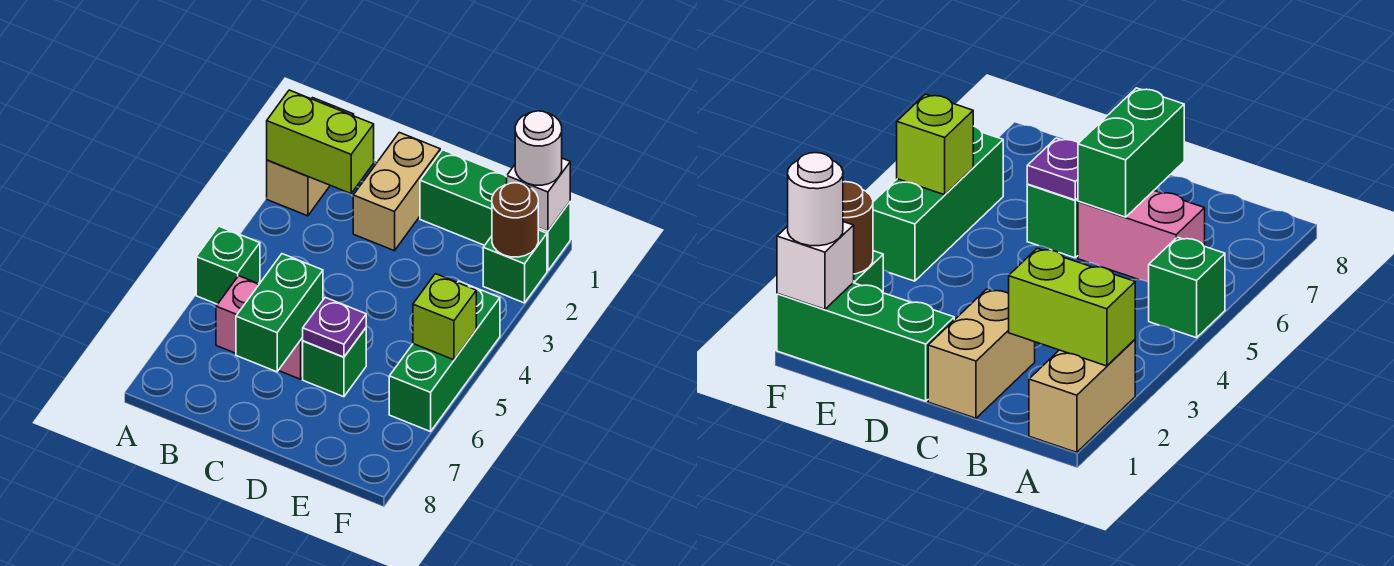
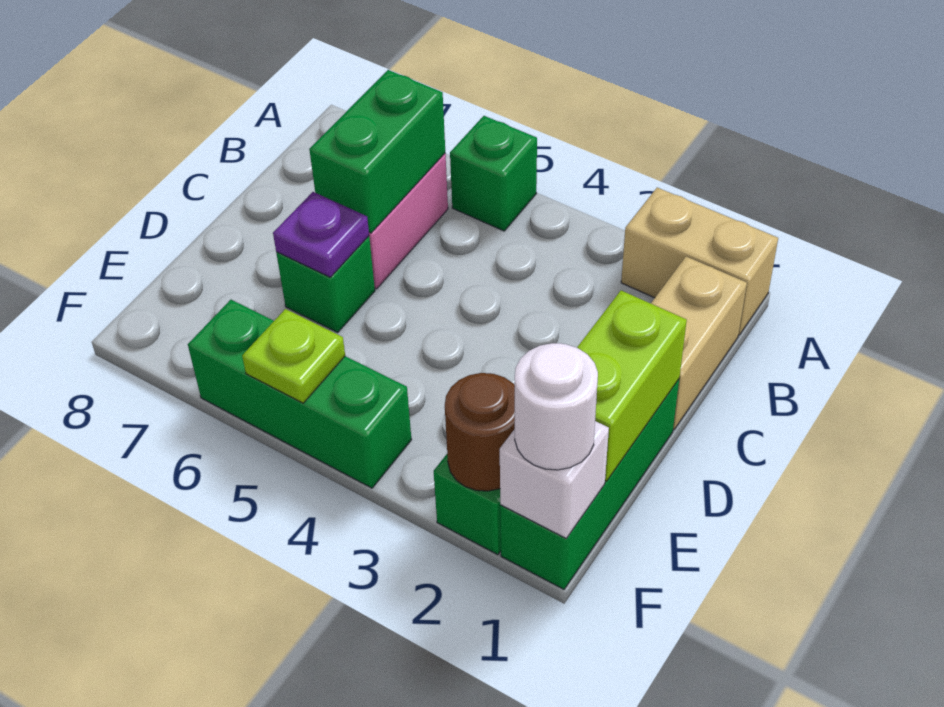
lime brick A2:B2 level 2 -> lime brick D1:E1 level 2
tan brick C1:C2 level 1 -> tan brick B1:C1 level 1
green brick C6:C7 level 2 -> green brick B6:C6 level 2
lime brick F5 level 2 -> lime plate F5 level 2

